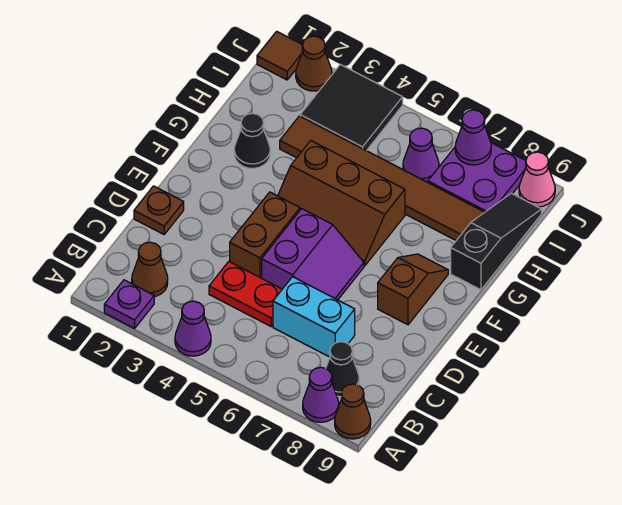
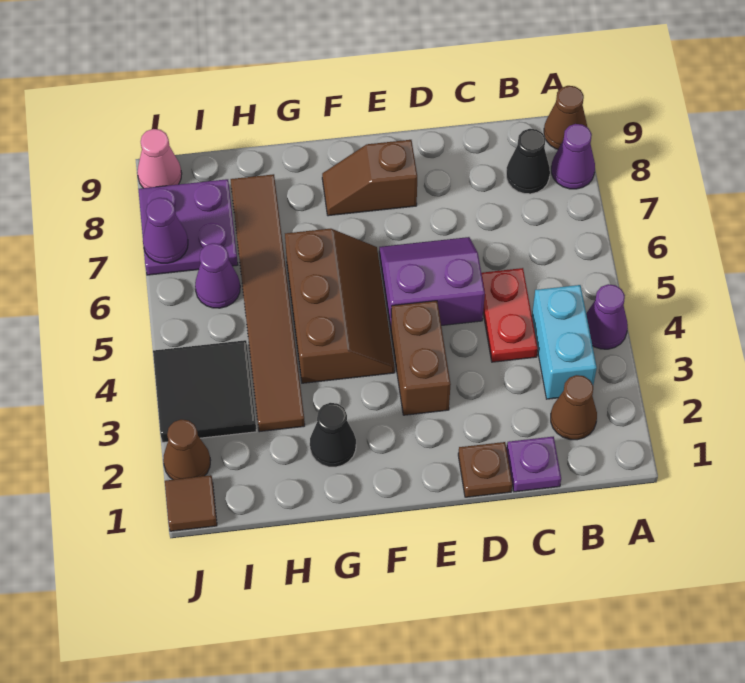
purple plate A2 level 1 -> purple plate C1 level 1
cyan brick C6:C7 level 1 -> cyan brick B3:B4 level 1
brown brick D4:E4 level 1 -> brown brick E3:E4 level 1
black slope G9:I9 level 1 top G -> none

